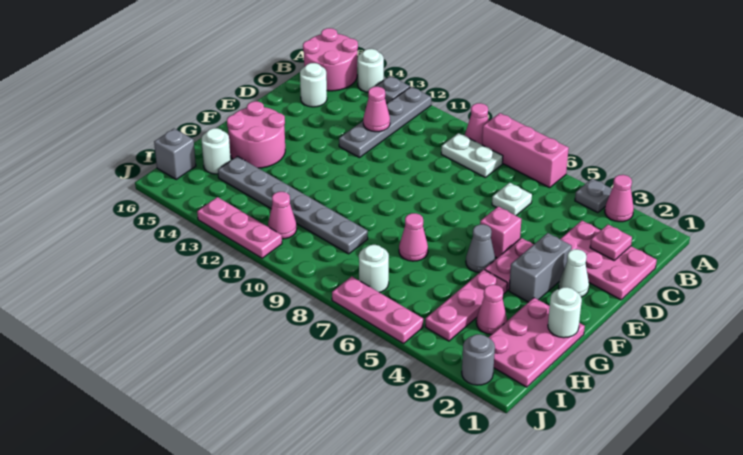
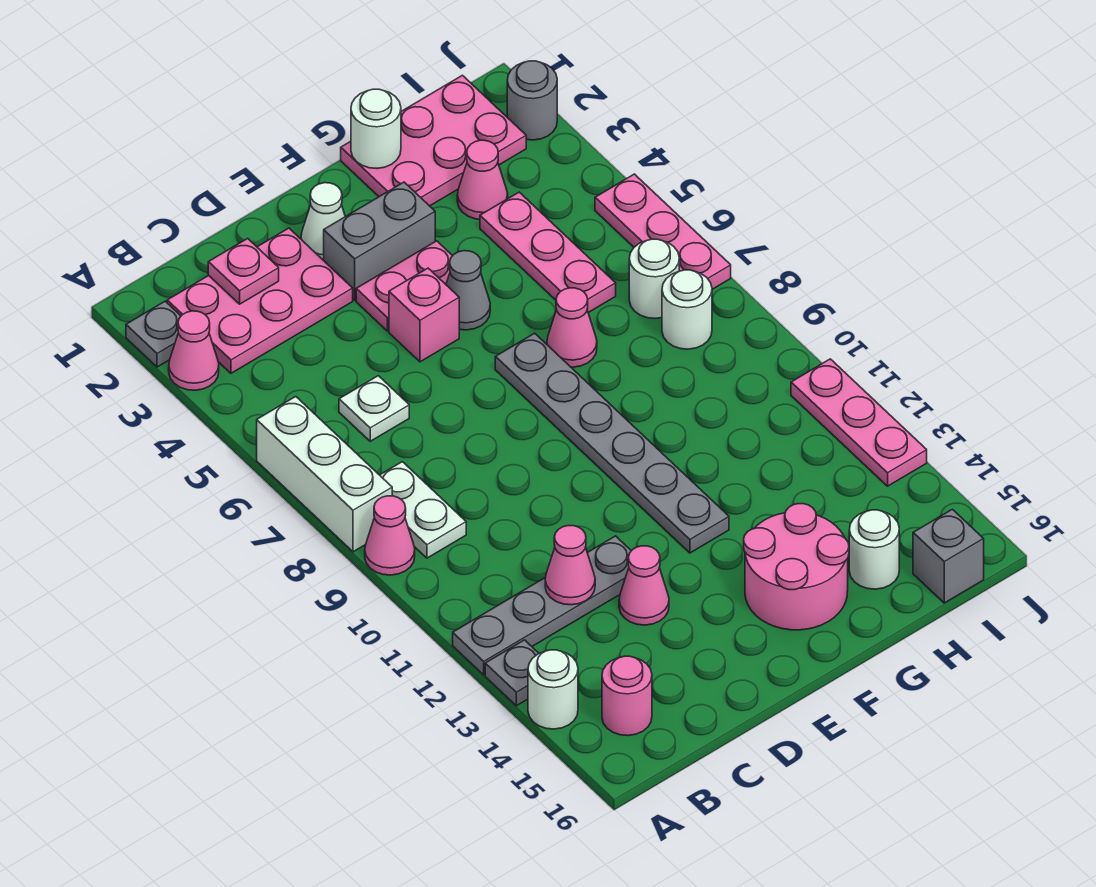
grey plate A4 level 1 -> grey plate A2 level 1
pink brick A6:A8 level 1 -> white brick A6:A8 level 1
pink round brick A15:B16 level 1 -> pink round brick B15 level 1
pink plate C1:D3 level 1 -> pink plate B2:D3 level 1
white round brick C15 level 1 -> white round brick I8 level 1
pink plate G4:I4 level 1 -> pink plate H4:H6 level 1
grey plate H9:H14 level 1 -> grey plate F7:F12 level 1
pink cone I11 level 1 -> pink cone D13 level 1

